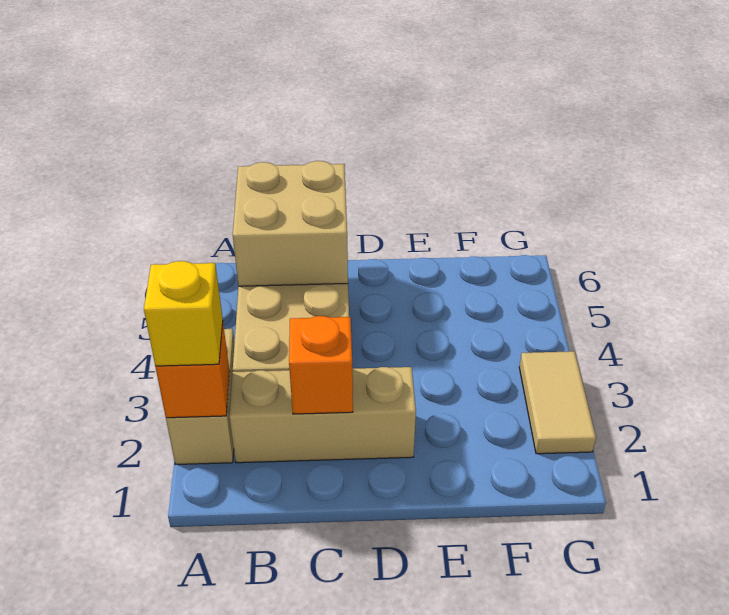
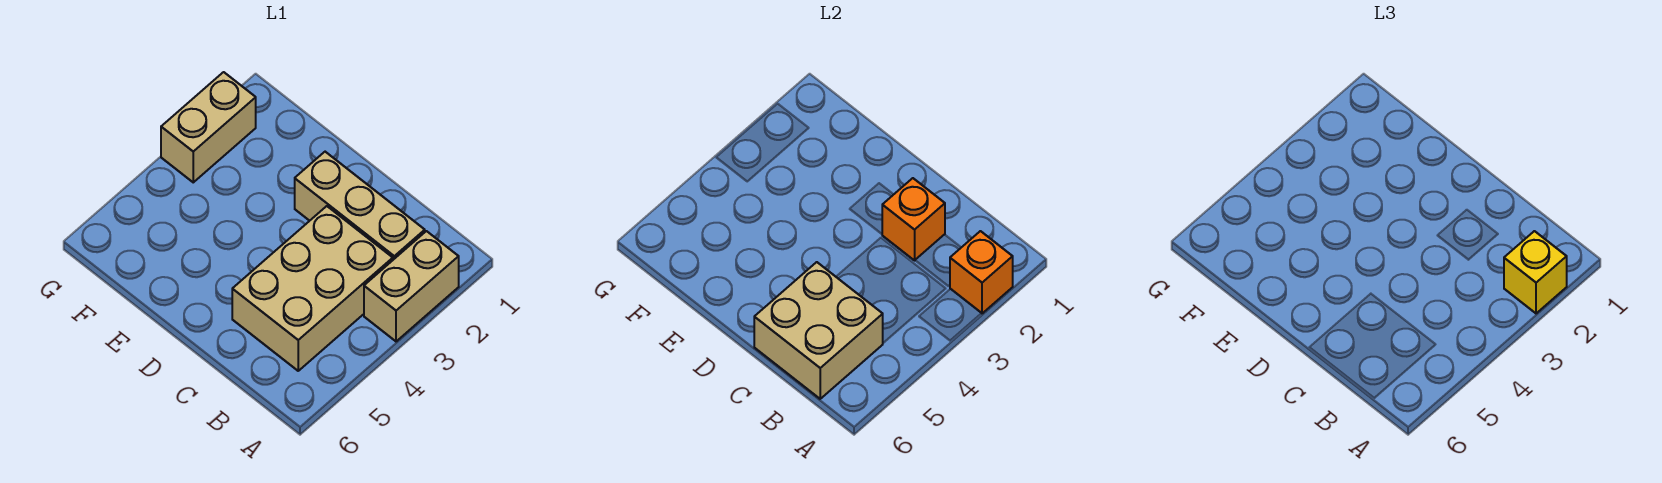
tan tile G2:G3 level 1 -> tan brick G2:G3 level 1

